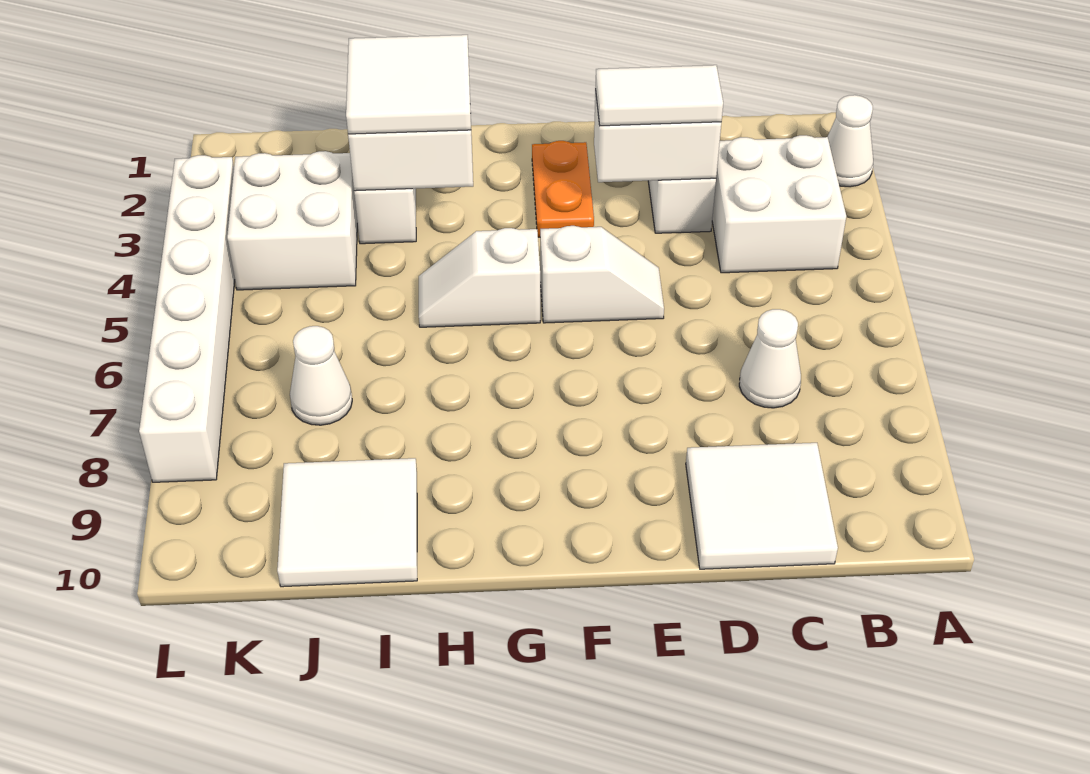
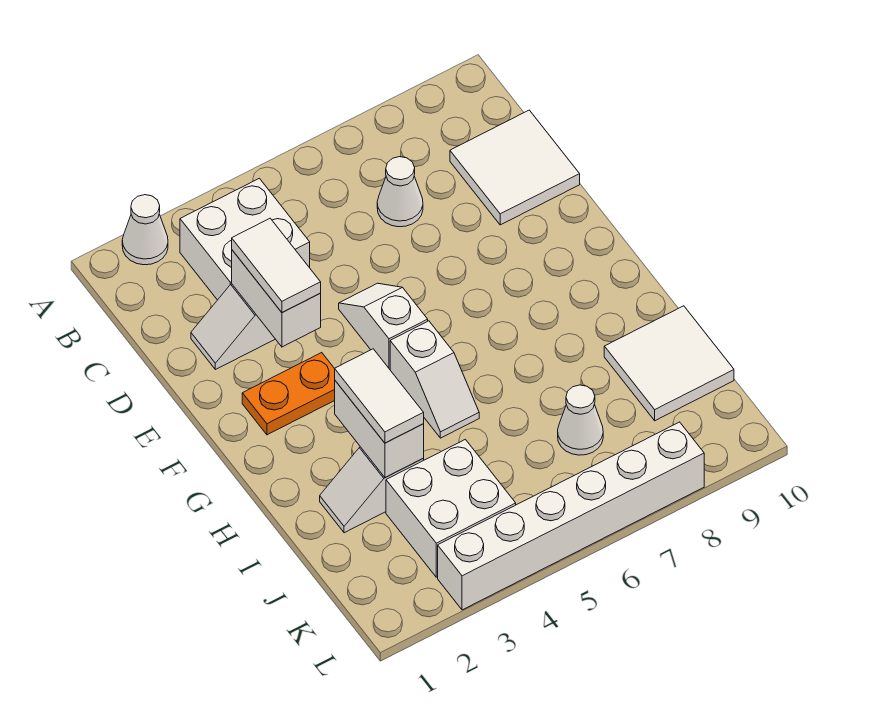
white tile H2:I3 level 3 -> white tile H3:I3 level 3

